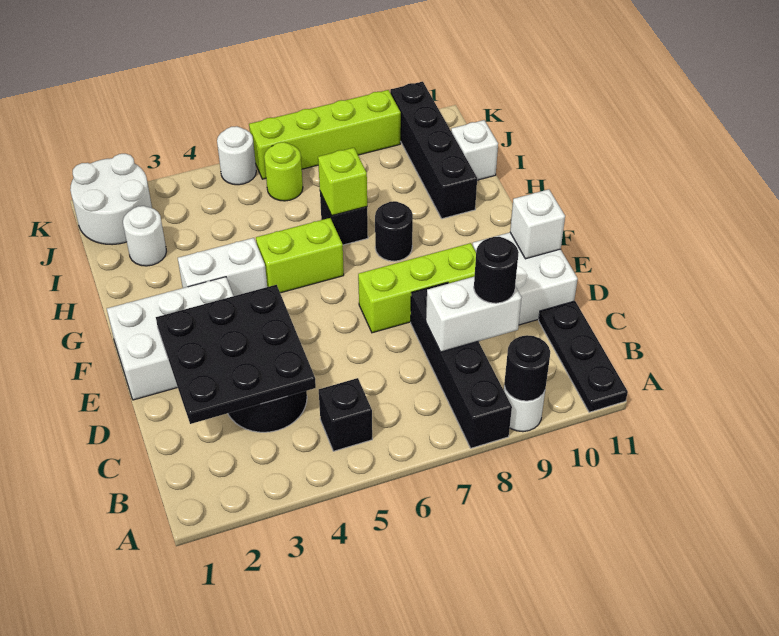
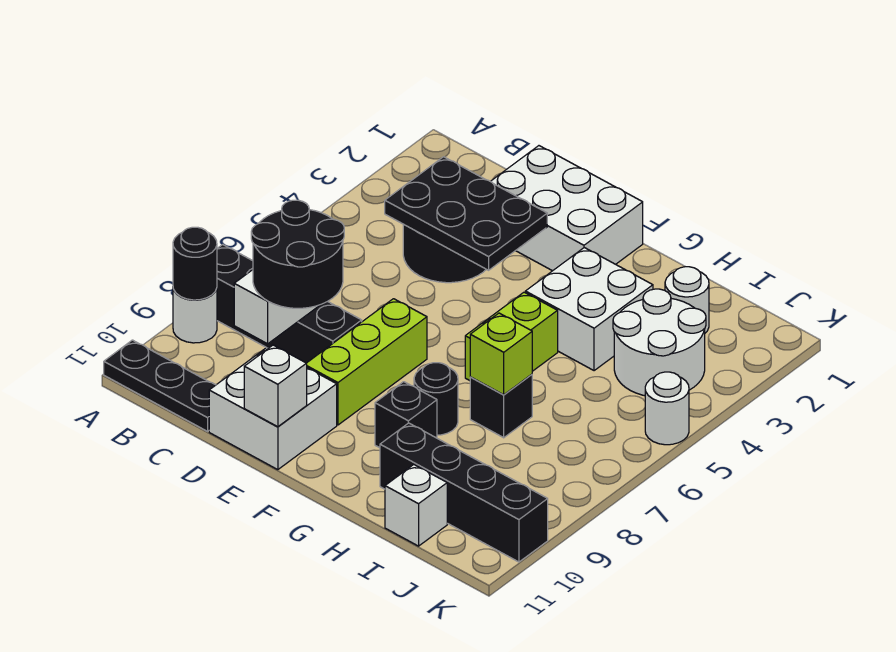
black brick B5 level 1 -> black brick G9 level 1
black plate C2:E4 level 2 -> black plate C3:E4 level 2
black round brick C9 level 3 -> black round brick C8:D9 level 3
white brick E1:F3 level 1 -> white brick D1:F2 level 1
white brick G3:G4 level 1 -> white brick G3:H4 level 1
white round brick J1:K2 level 1 -> white round brick I3:J4 level 1
lime round brick J6 level 1 -> none
lime brick K6:K9 level 1 -> none

